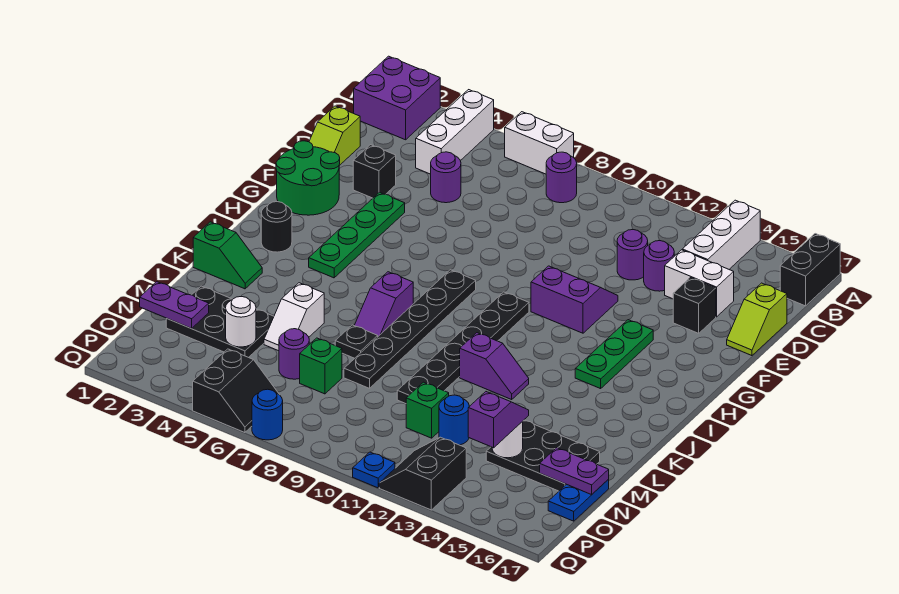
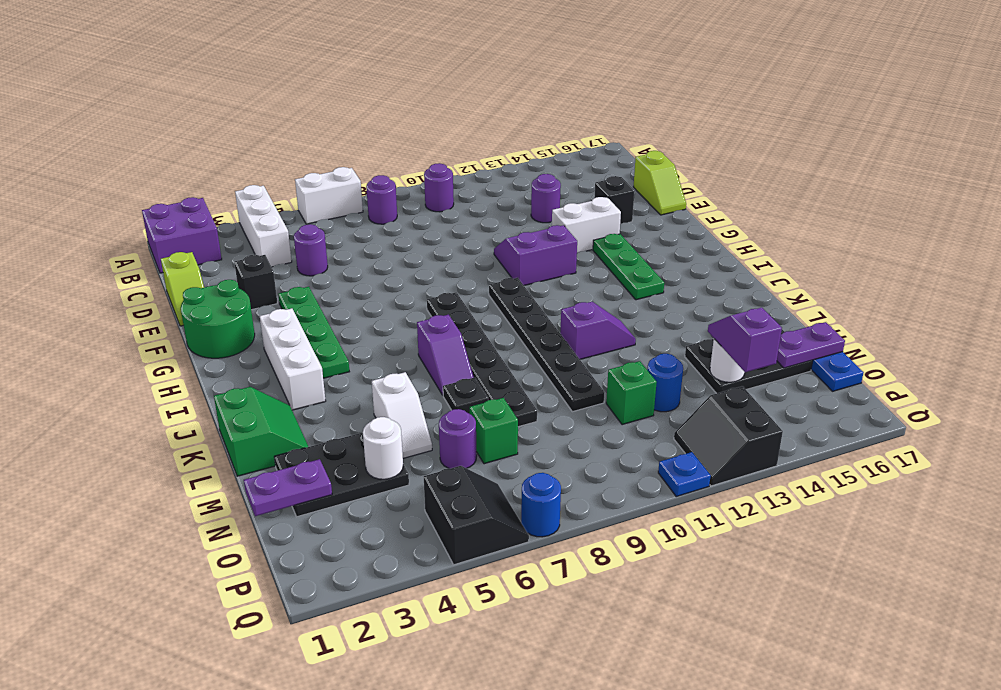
white brick A14:C14 level 1 -> white brick H3:J3 level 1
black brick A17:B17 level 1 -> none
purple round brick D12 level 1 -> purple round brick B10 level 1
white brick D14:D15 level 1 -> white brick F13:F14 level 1
black round brick I2 level 1 -> none
green slope K1:K2 level 1 top 1 -> green slope K1:L2 level 1 top 1

